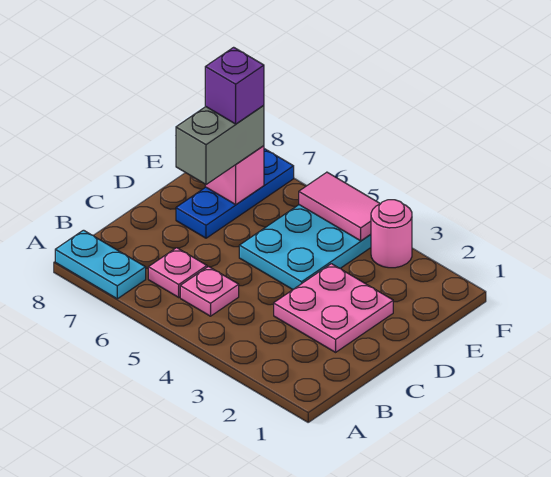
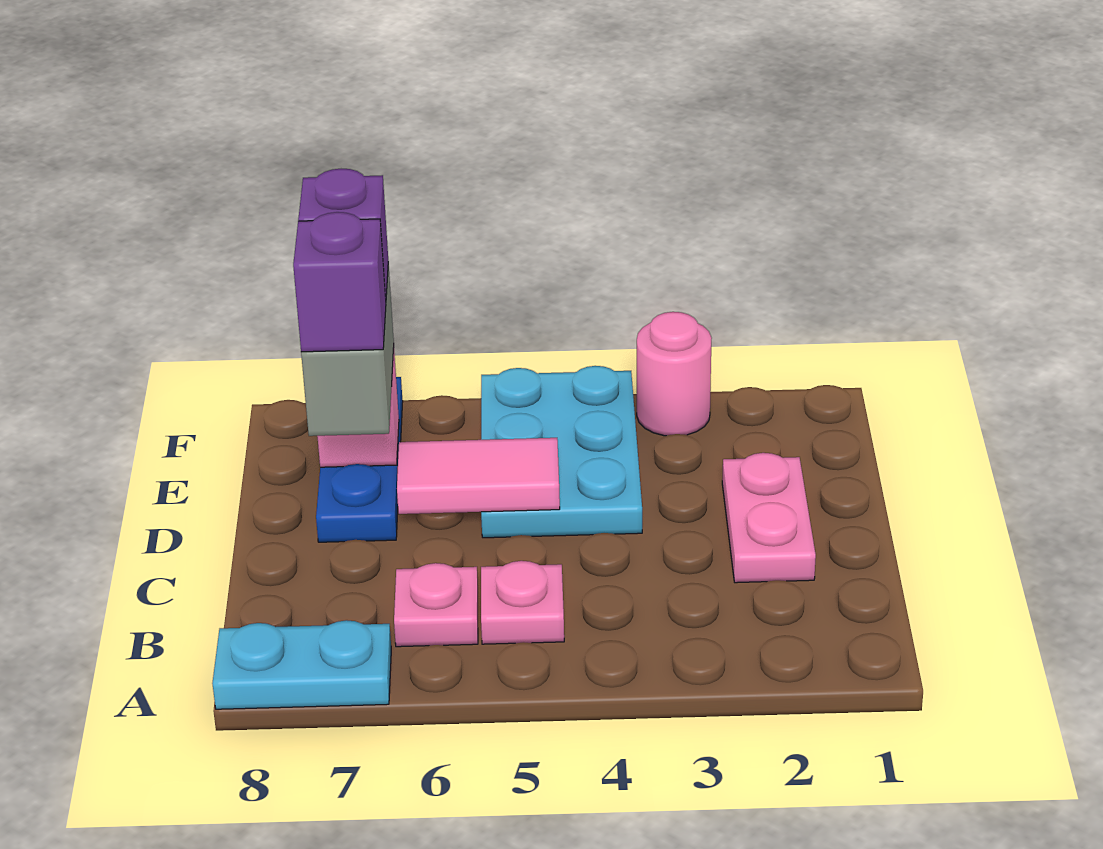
pink plate C2:D3 level 1 -> pink plate C2:D2 level 1
none -> purple brick D7 level 4
pink tile F4:F5 level 2 -> pink tile D5:D6 level 2

